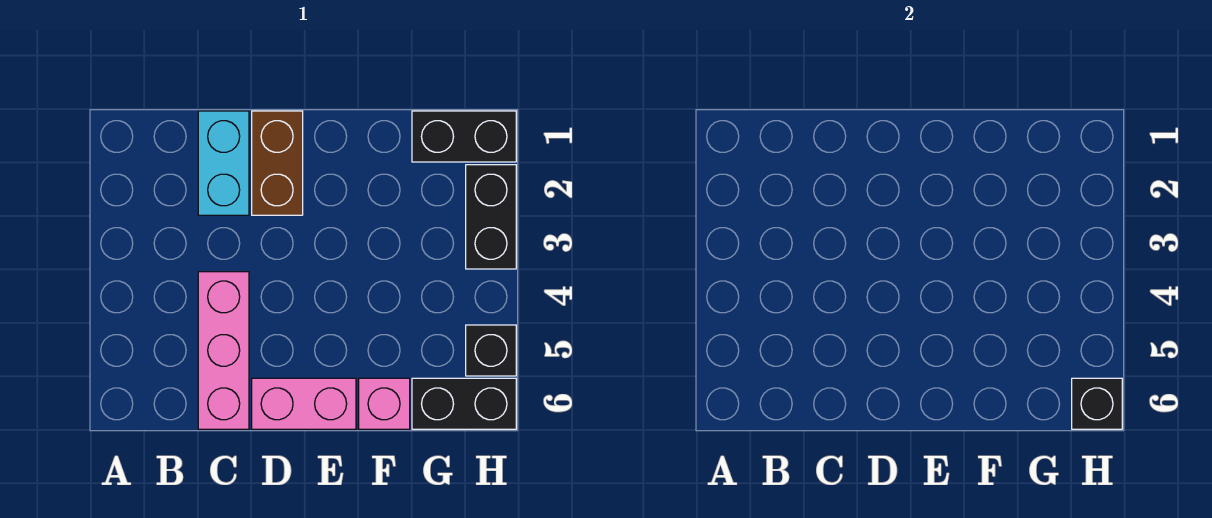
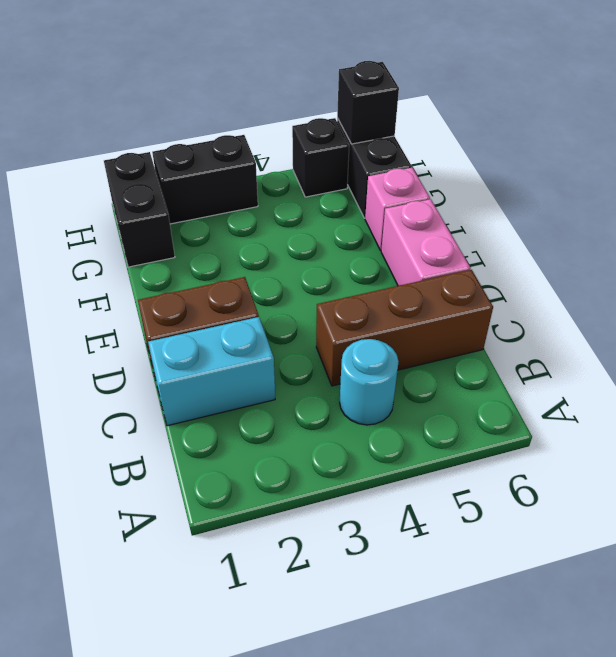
none -> cyan round brick B4 level 1
pink brick C4:C6 level 1 -> brown brick C4:C6 level 1

